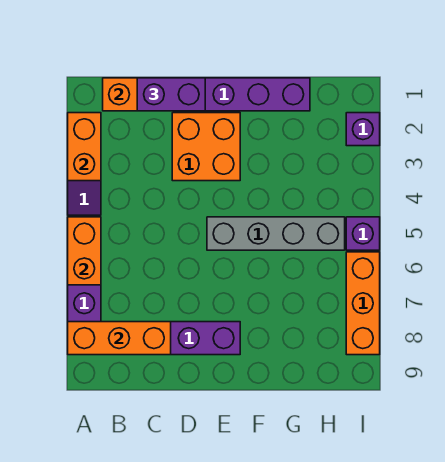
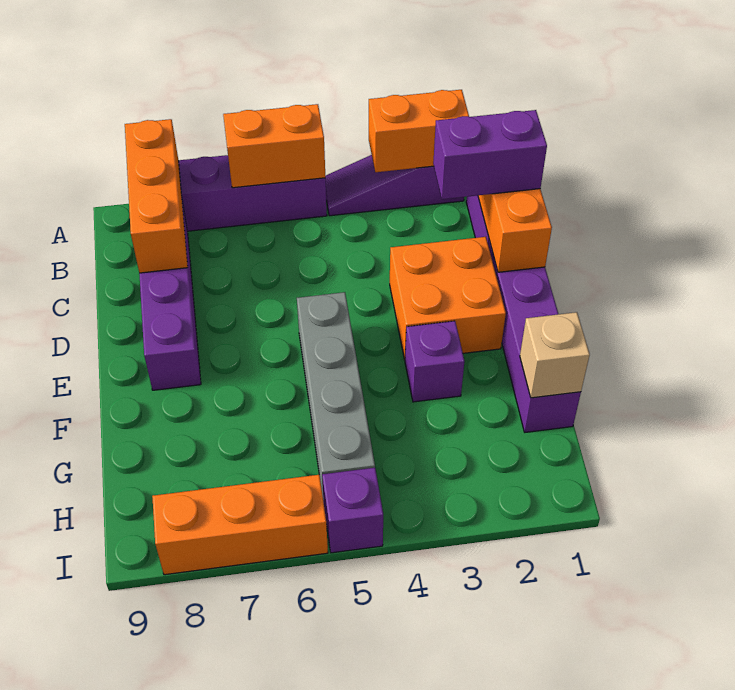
purple brick C1:D1 level 3 -> purple brick C1:C2 level 3
none -> tan brick G1 level 2
purple brick I2 level 1 -> purple brick F3 level 1

